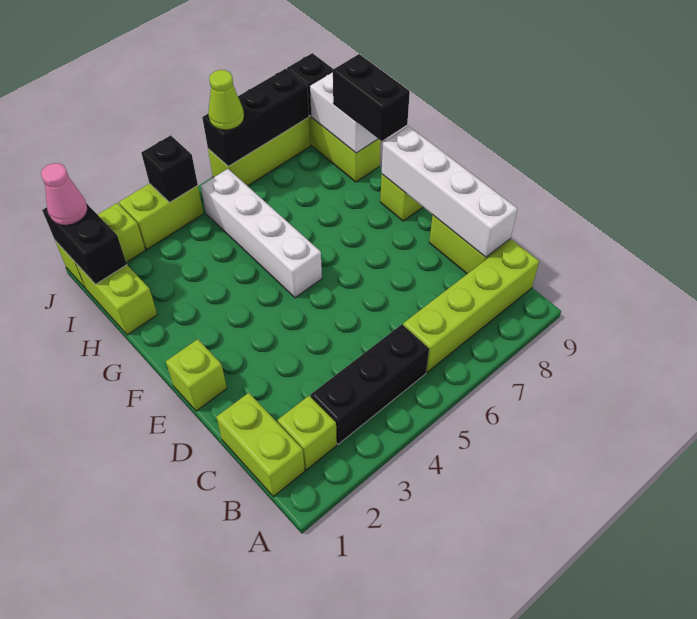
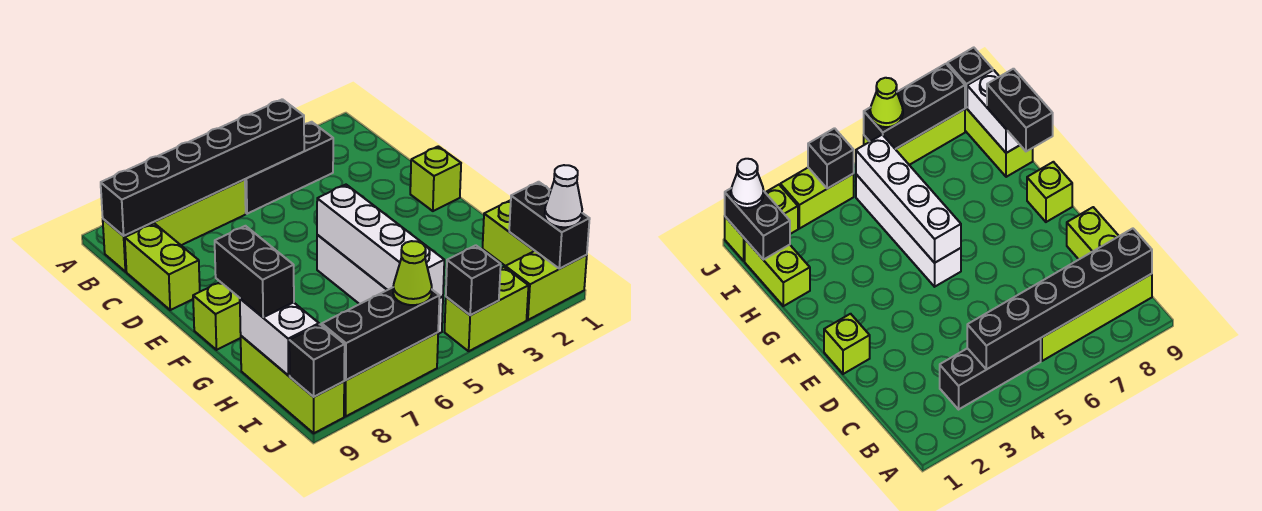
lime brick B1:C1 level 1 -> none
lime brick B2 level 1 -> none
none -> black brick B4:B9 level 2
white brick C9:F9 level 2 -> white brick F5:I5 level 2
pink cone J1 level 3 -> white cone J1 level 3

